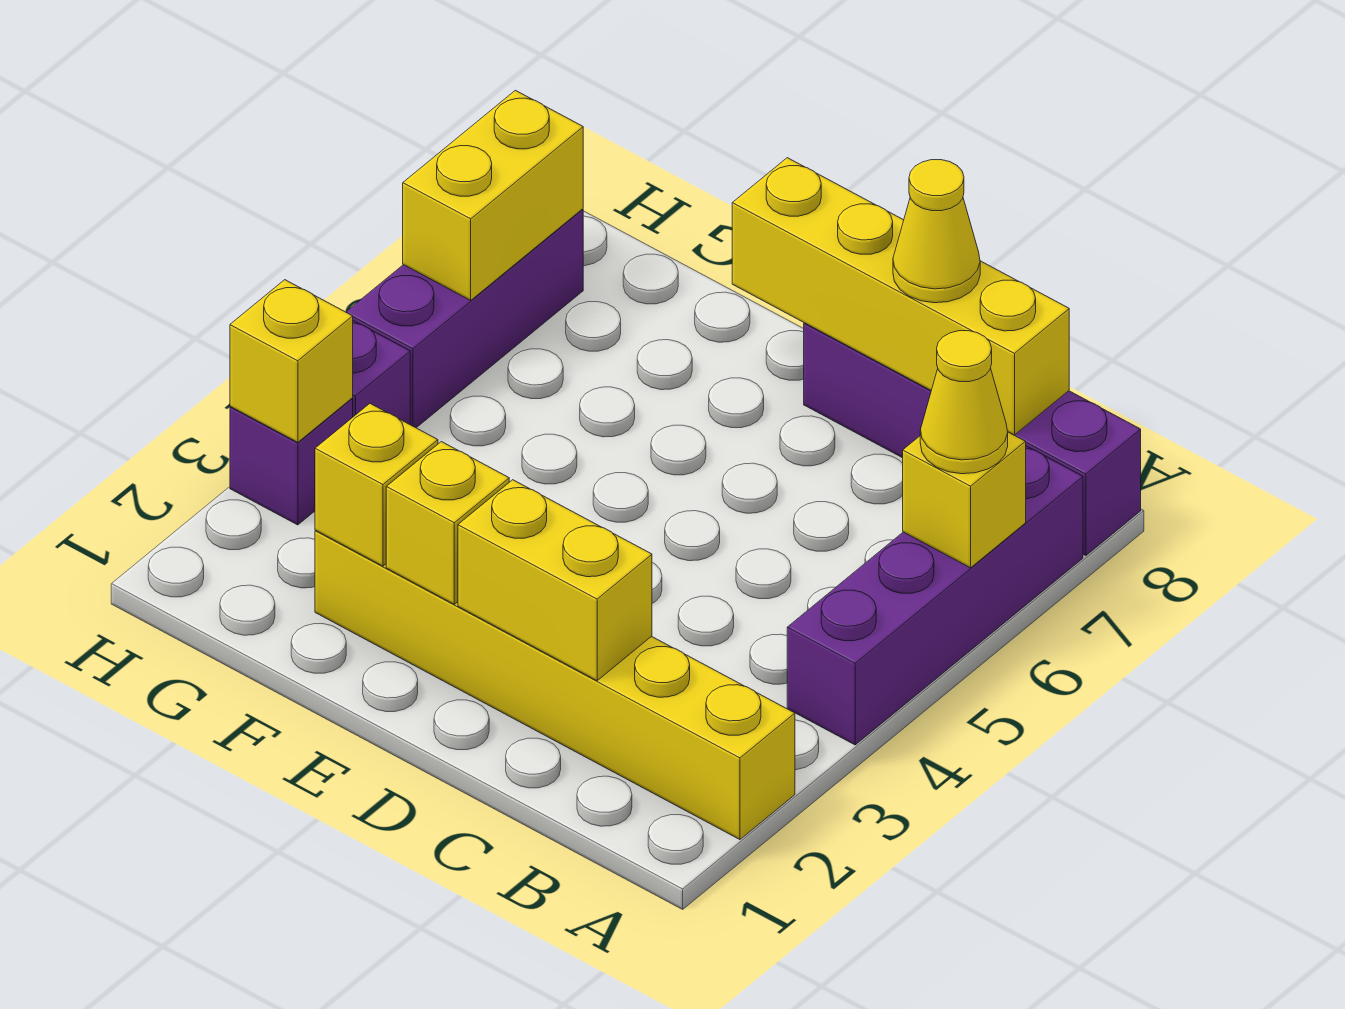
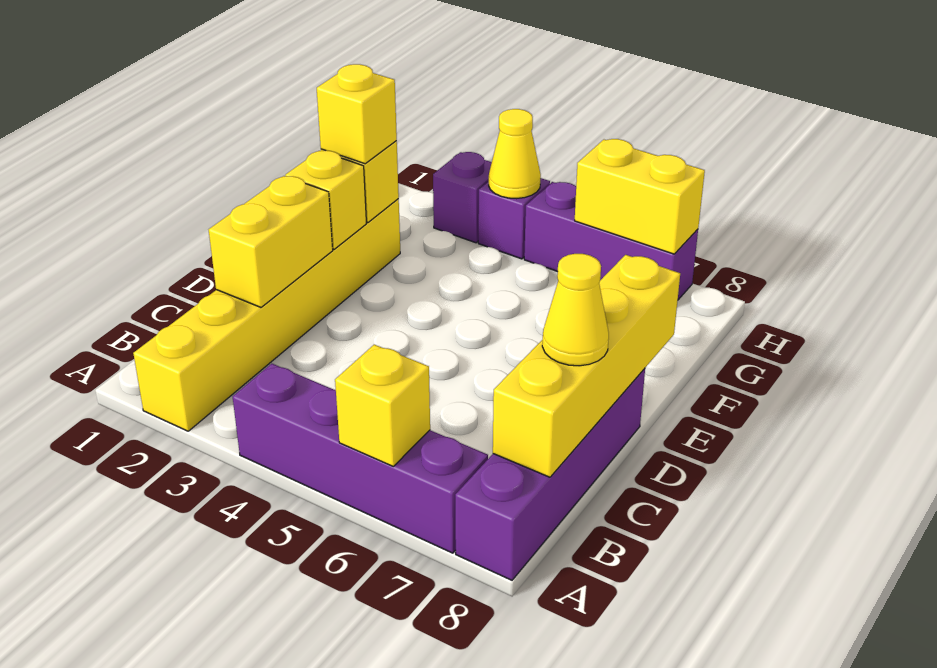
yellow cone A6 level 3 -> yellow cone H4 level 2
yellow brick H3 level 2 -> yellow brick F2 level 3

